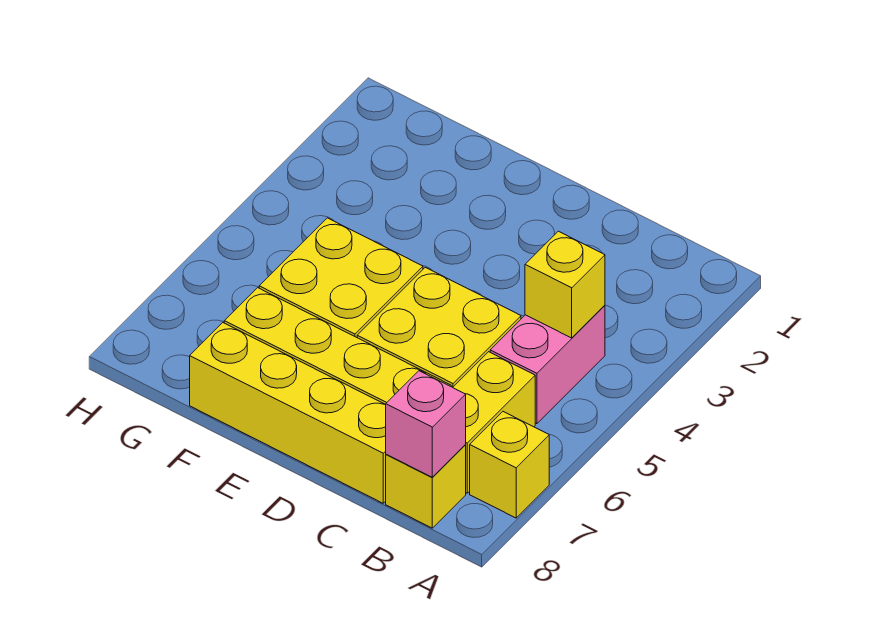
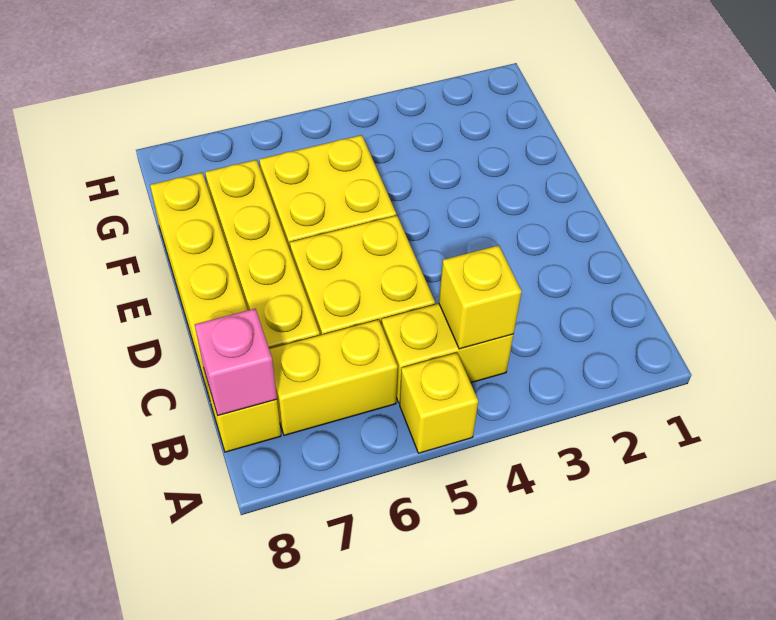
yellow brick A7 level 1 -> yellow brick A5 level 1
pink brick B4:B5 level 1 -> yellow brick B4:B5 level 1

